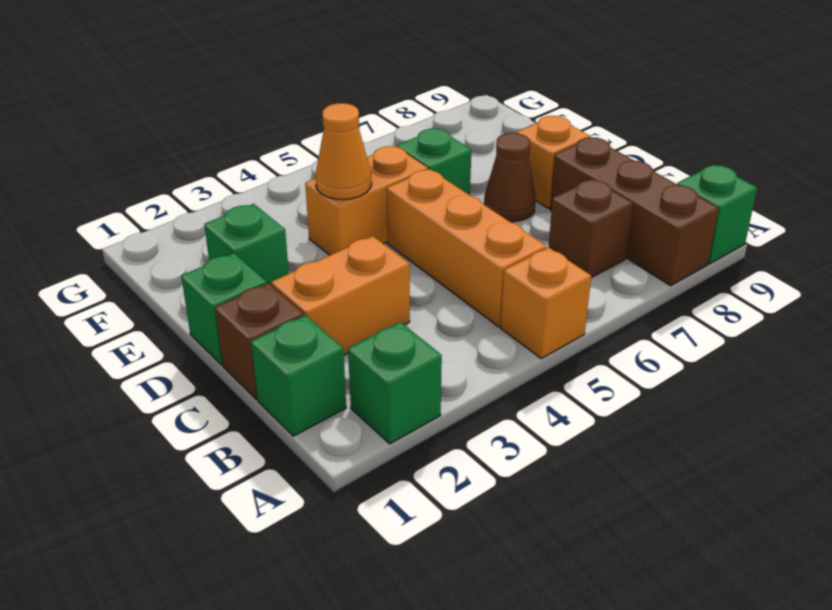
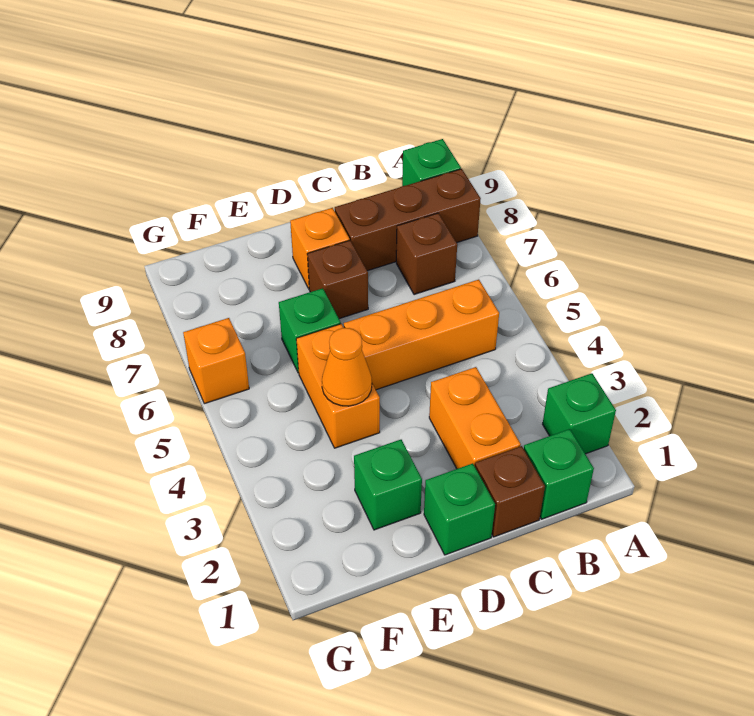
orange brick A5 level 1 -> orange brick G6 level 1
brown cone D7 level 1 -> brown brick D7 level 1

